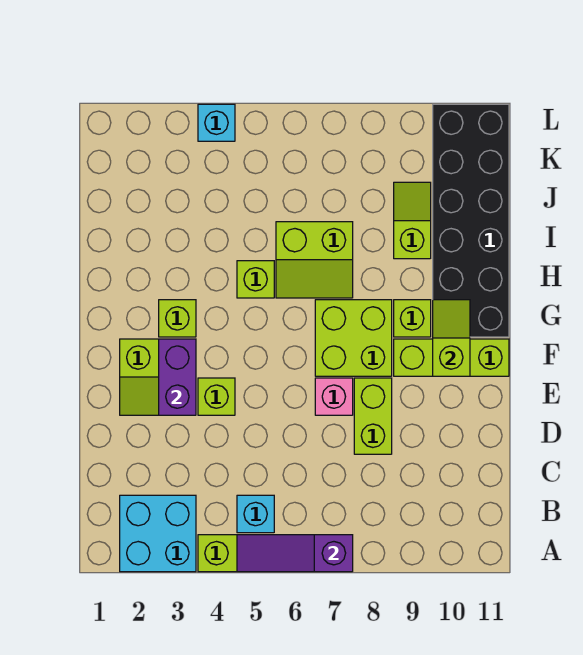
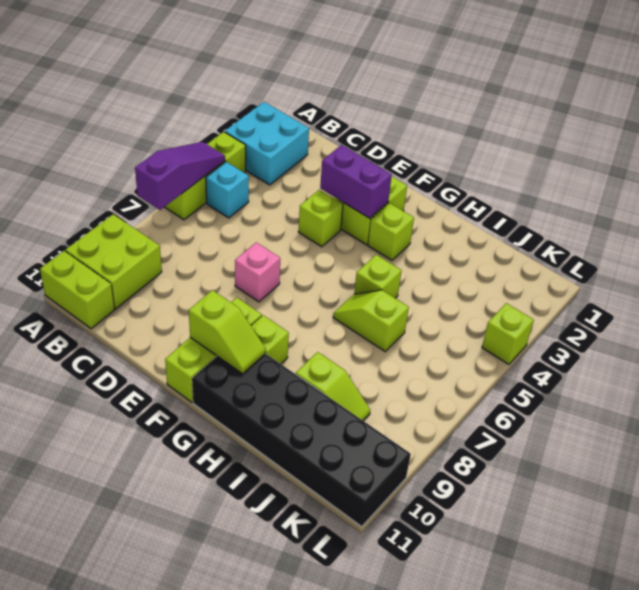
lime brick D8:E8 level 1 -> lime brick A11:B11 level 1
lime brick F7:G8 level 1 -> lime brick A9:B10 level 1
lime slope H6:I7 level 1 top I -> lime slope H6:I6 level 1 top I
cyan brick L4 level 1 -> lime brick L4 level 1

